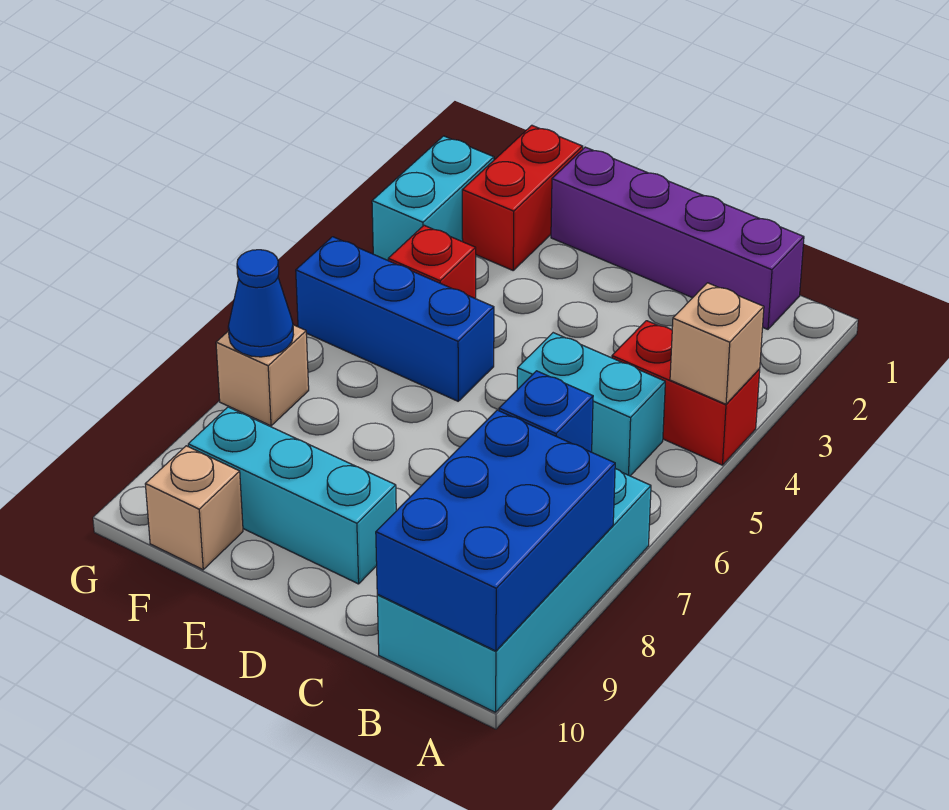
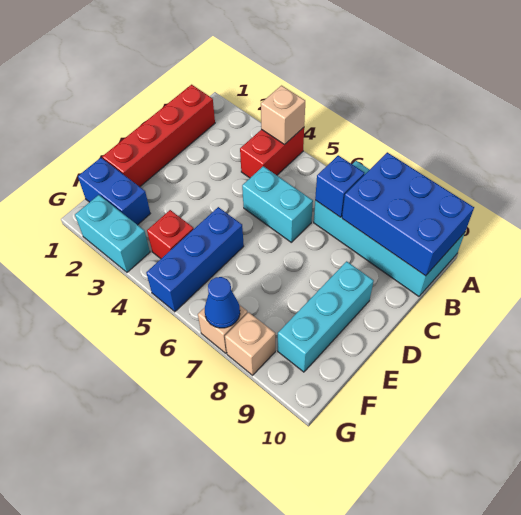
purple brick B1:E1 level 1 -> red brick B1:E1 level 1
cyan brick B5:C5 level 1 -> cyan brick C5:C6 level 1
red brick F1:F2 level 1 -> blue brick F1:F2 level 1
tan brick F10 level 1 -> tan brick G8 level 1

